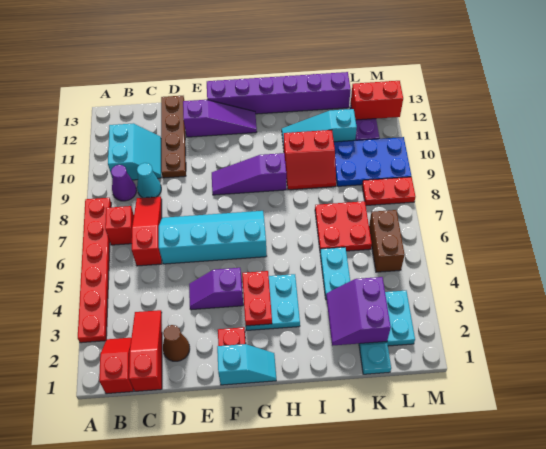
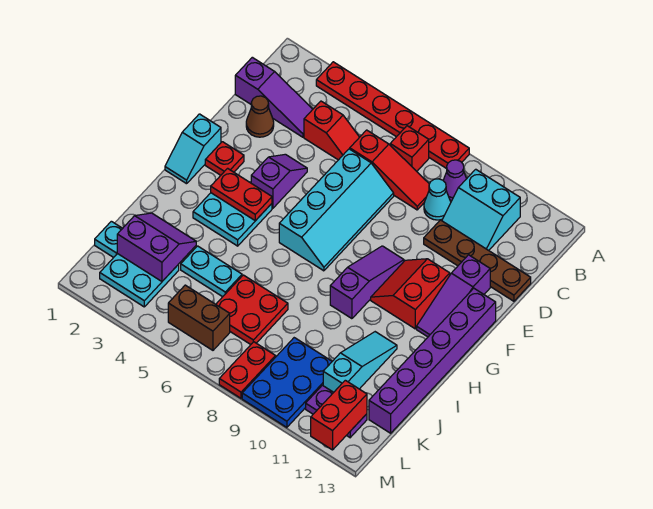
red slope B1:B2 level 1 top 1 -> red slope C4:C5 level 1 top 4
red slope C1:C3 level 1 top 1 -> purple slope C1:C3 level 1 top 1
red slope I9:J10 level 1 top 10 -> red slope F10:G11 level 1 top 11

